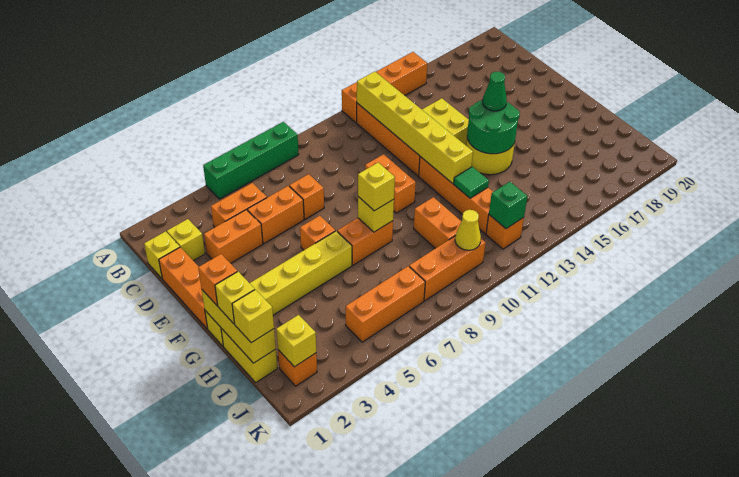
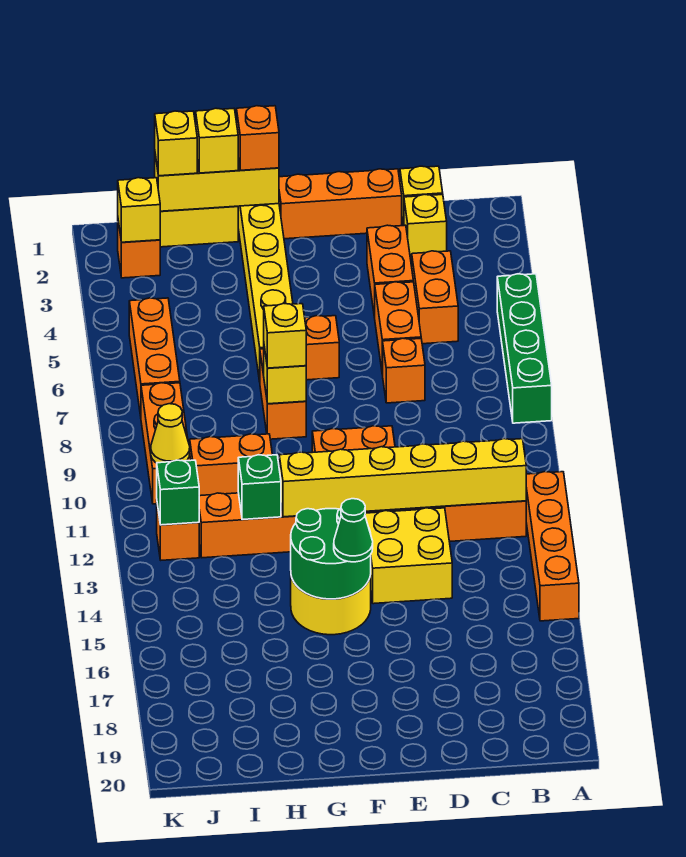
green tile H12 level 2 -> green brick H12 level 2

